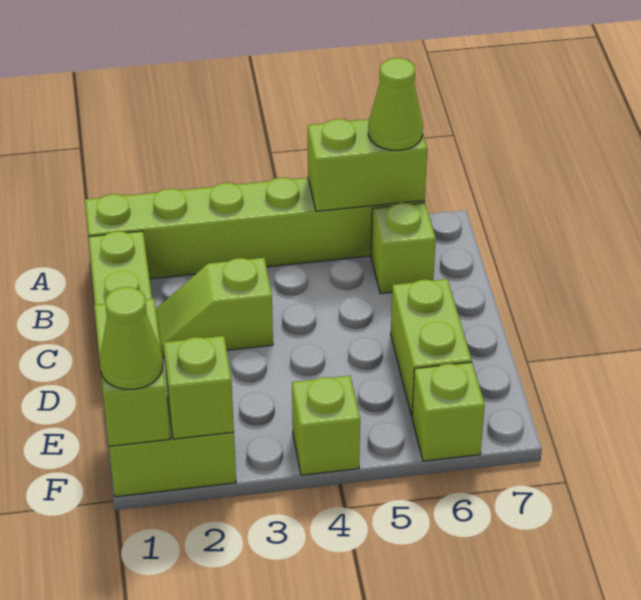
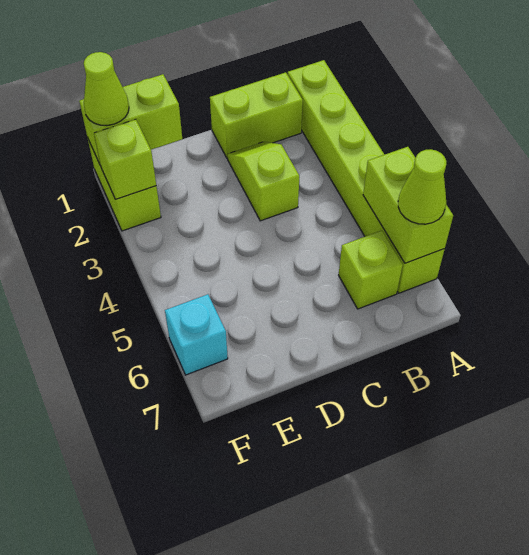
lime brick D6:E6 level 1 -> none
lime brick F4 level 1 -> none
lime brick F6 level 1 -> cyan brick F6 level 1

